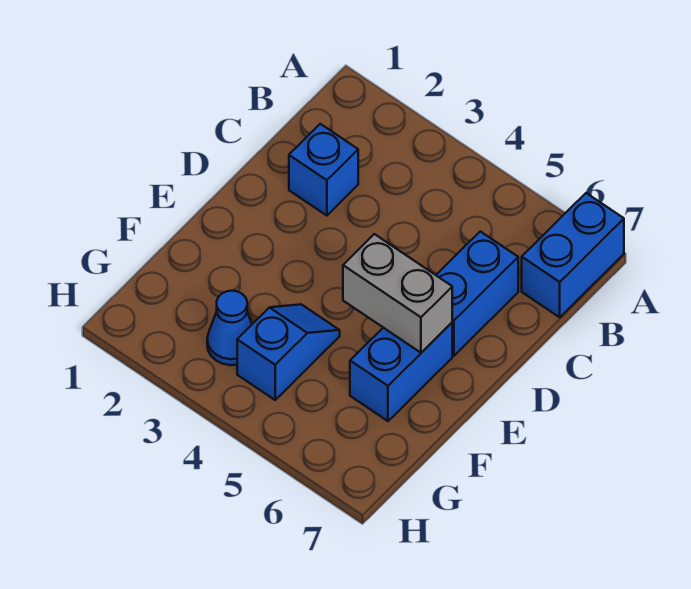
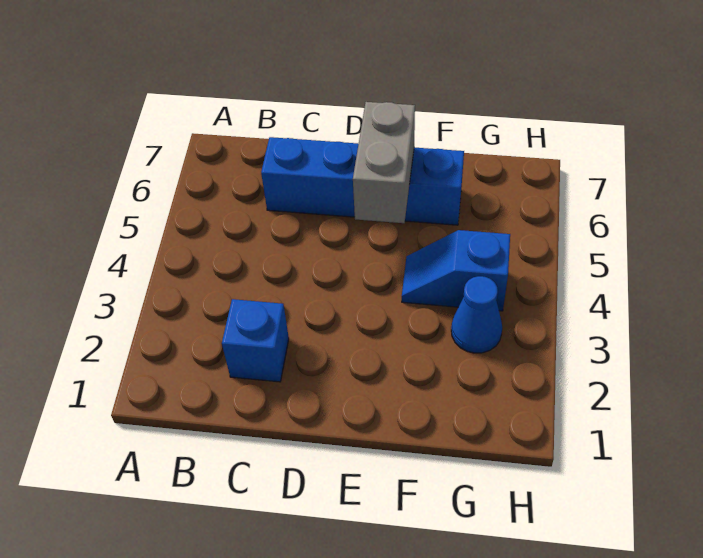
blue brick A7:B7 level 1 -> none

